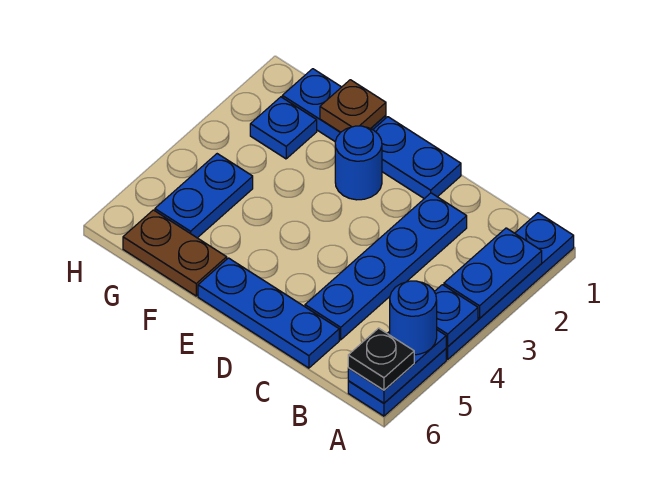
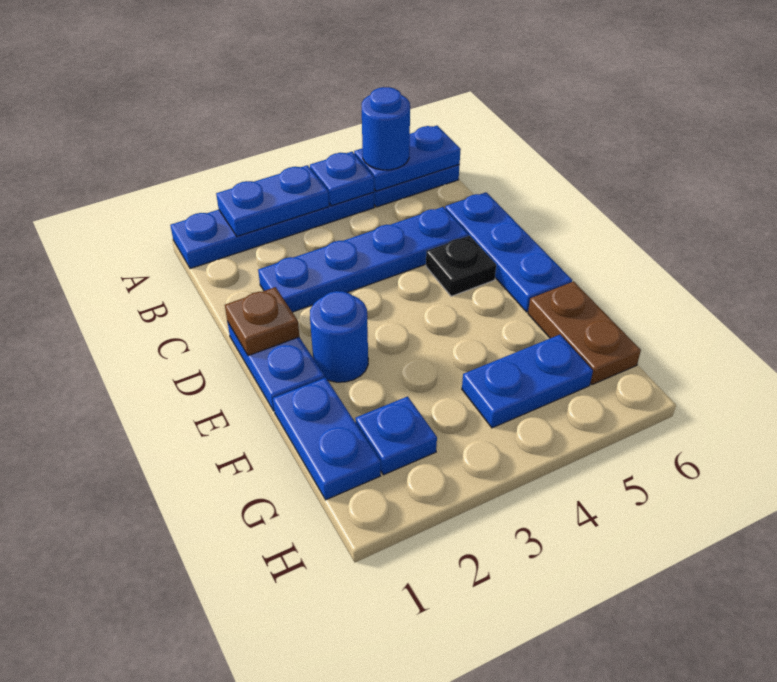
black plate A6 level 3 -> black plate D5 level 1
brown plate F1 level 2 -> brown plate D1 level 2

